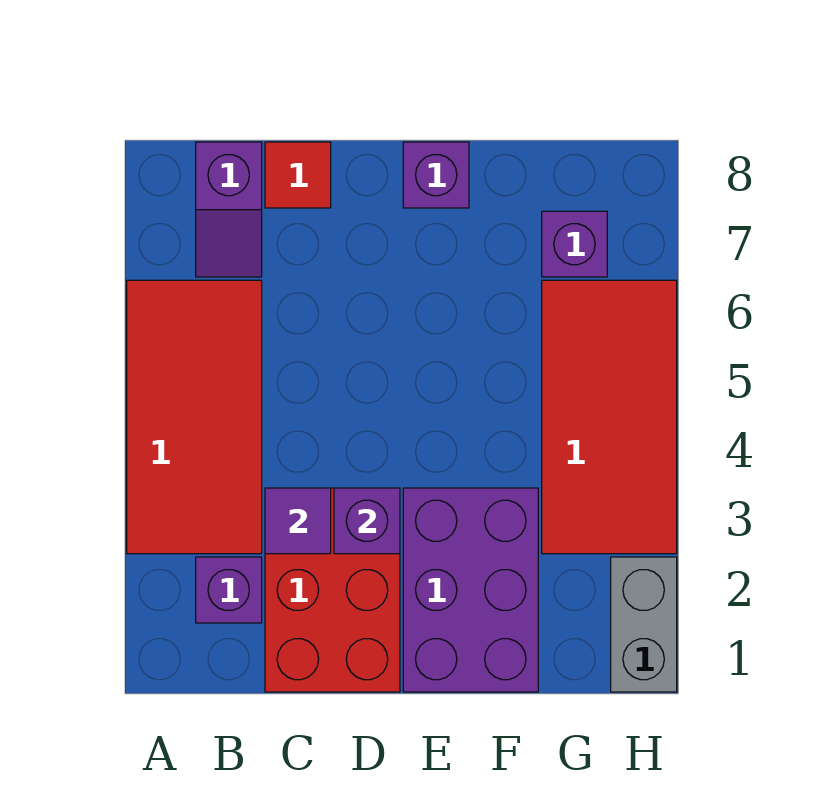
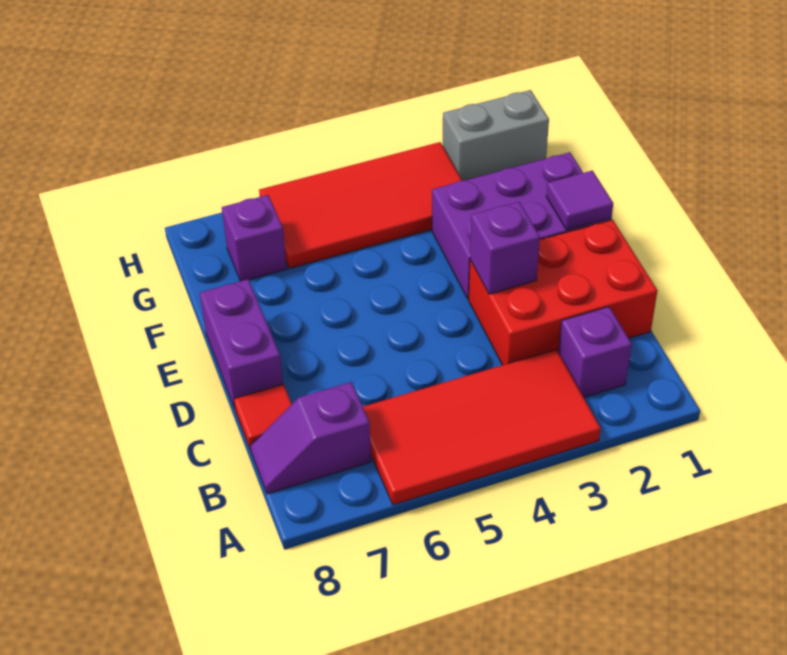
purple slope B7:B8 level 1 top 8 -> purple slope B7:B8 level 1 top 7
purple tile C3 level 2 -> purple tile E1 level 2
purple brick E8 level 1 -> purple brick D8:E8 level 1

